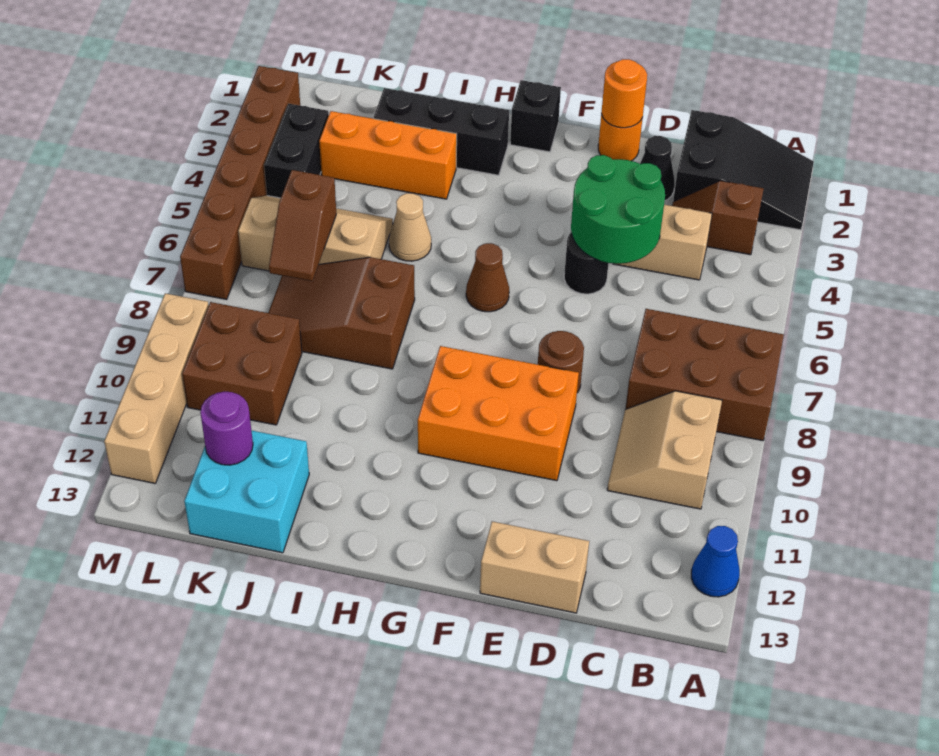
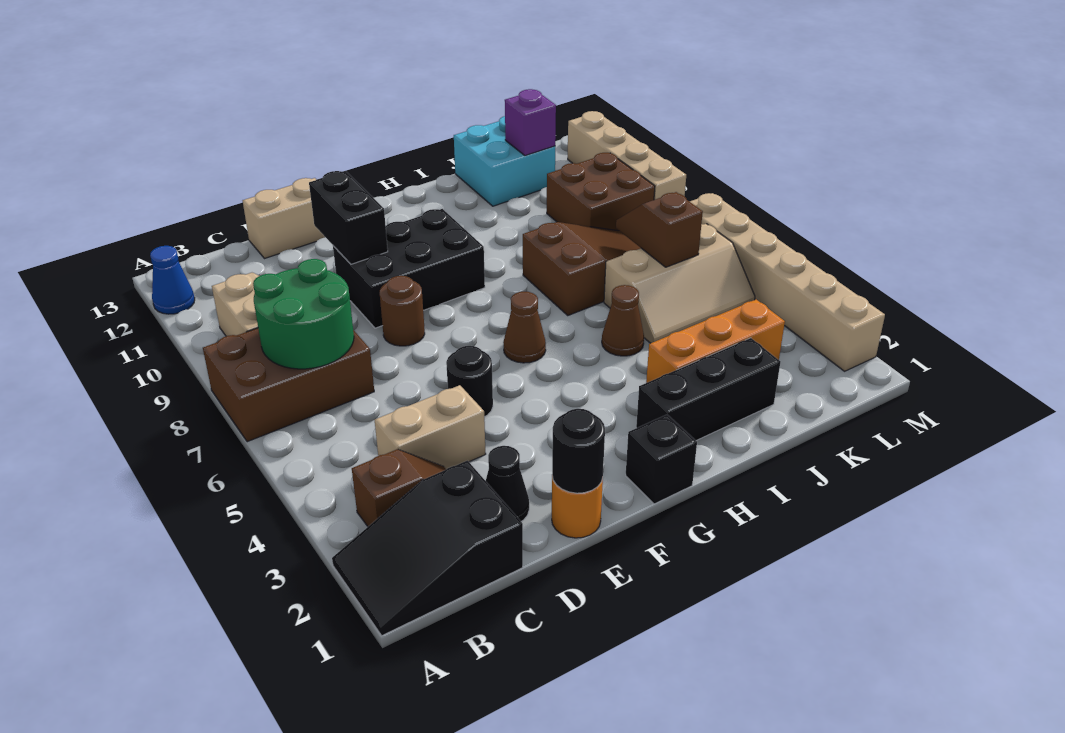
green round brick D4:E5 level 2 -> green round brick B7:C8 level 2
orange round brick E1 level 2 -> black round brick E1 level 2
orange brick E9:G10 level 1 -> black brick E9:G10 level 1
tan cone I5 level 1 -> brown cone I5 level 1
purple round brick K12 level 2 -> purple brick K12 level 2
black brick L3:L4 level 1 -> black brick E10:E11 level 2
brown brick M2:M7 level 1 -> tan brick M2:M7 level 1

